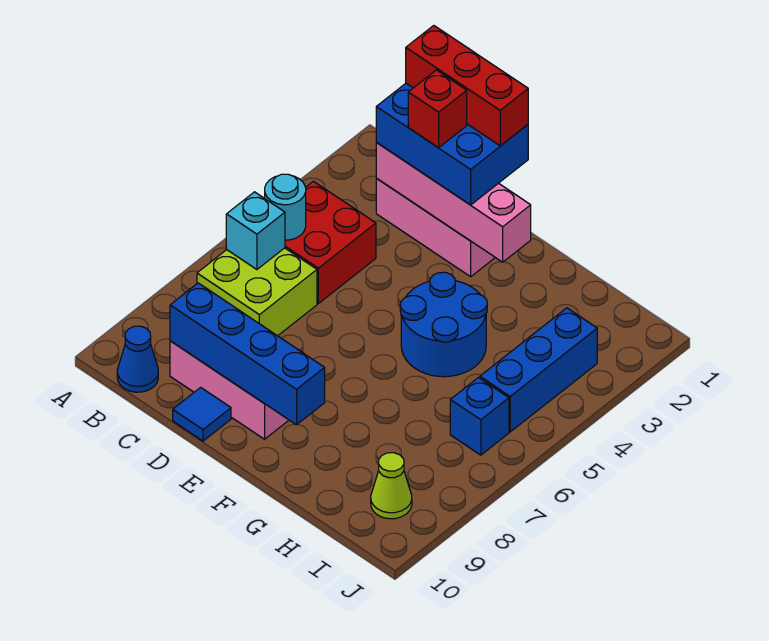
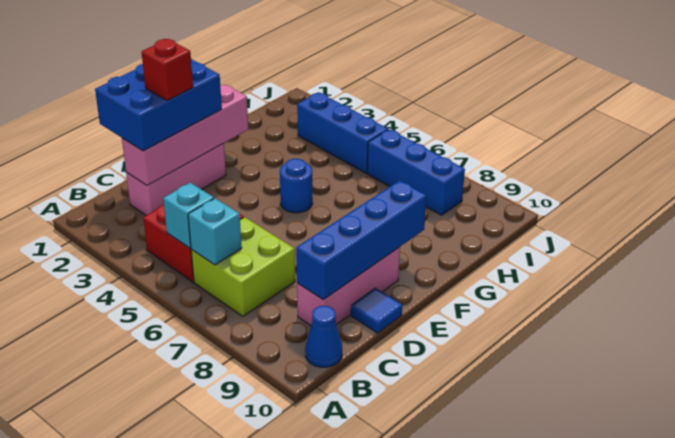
cyan round brick B5 level 2 -> cyan brick B5 level 2
red brick C1:E1 level 4 -> none
blue round brick F4:G5 level 1 -> blue round brick F5 level 1
blue brick I6 level 1 -> blue brick I6:I8 level 1
lime cone I9 level 1 -> none

